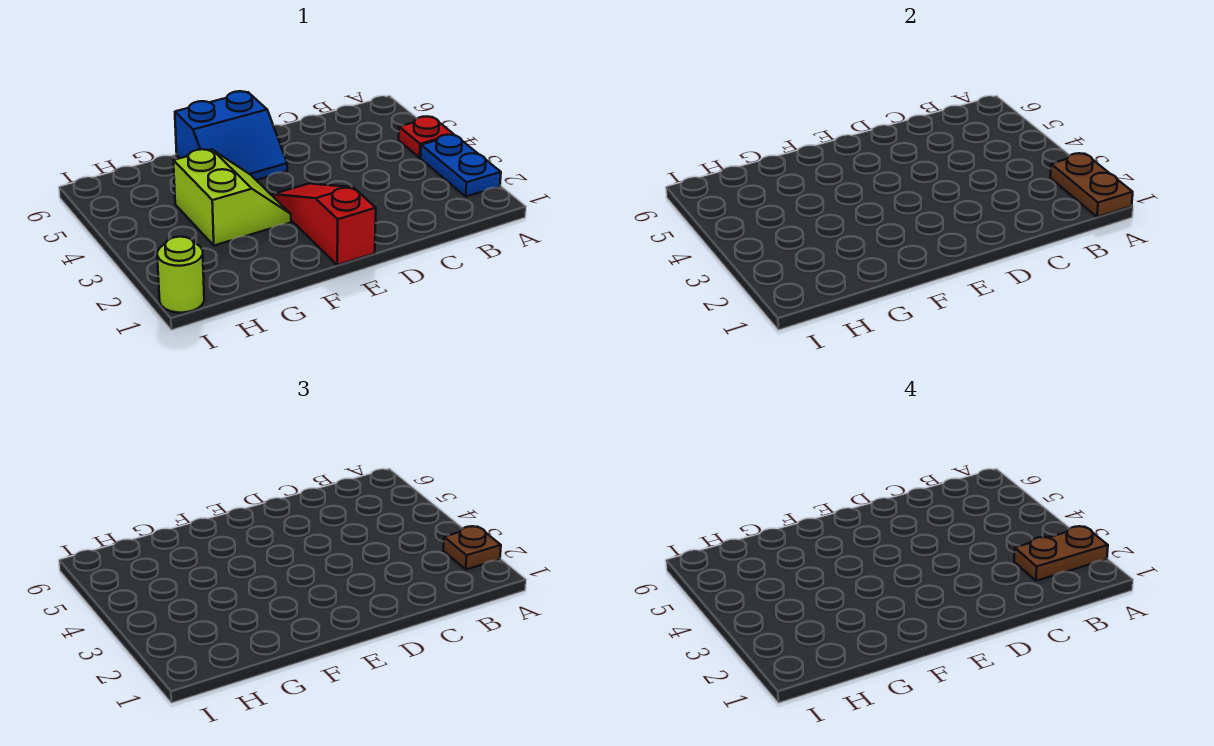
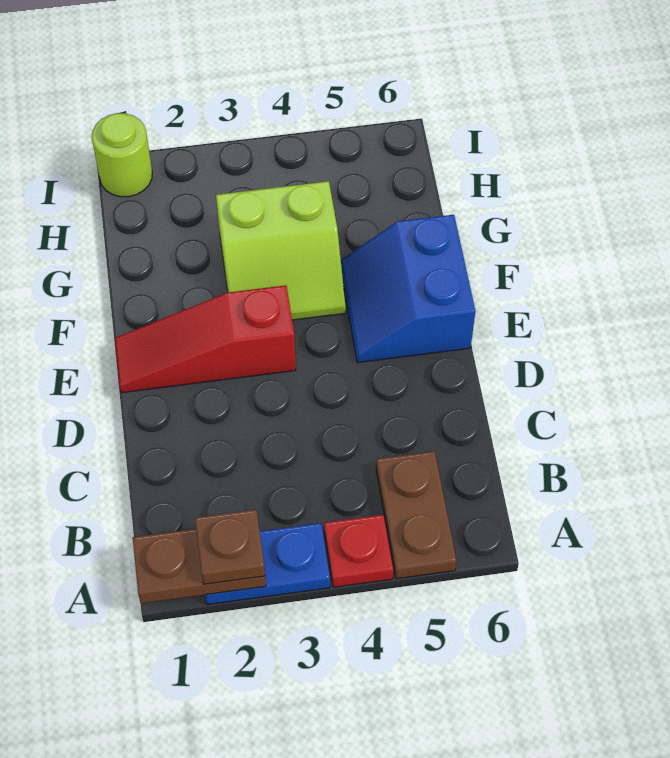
brown plate A2:B2 level 4 -> brown plate A5:B5 level 1
red slope E1:E3 level 1 top 1 -> red slope E1:E3 level 1 top 3

